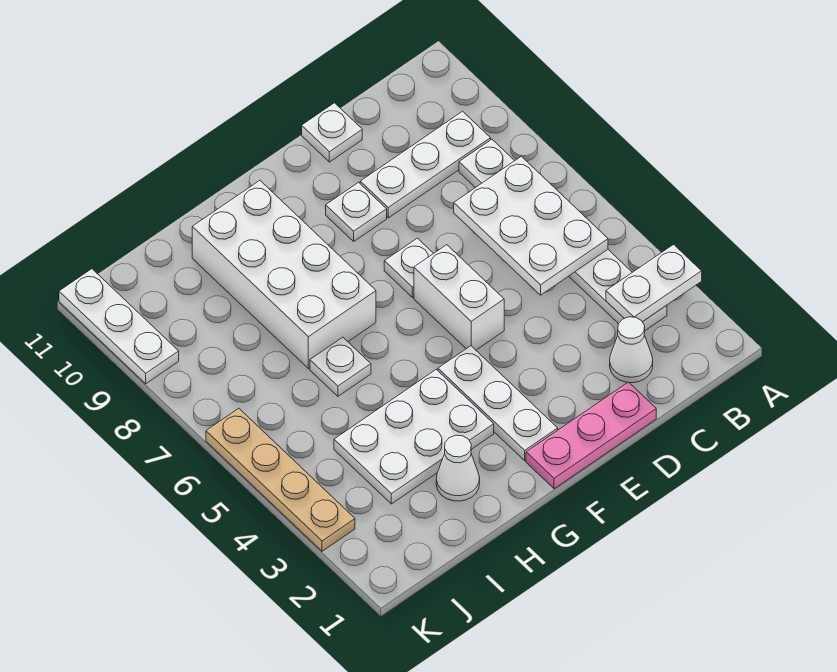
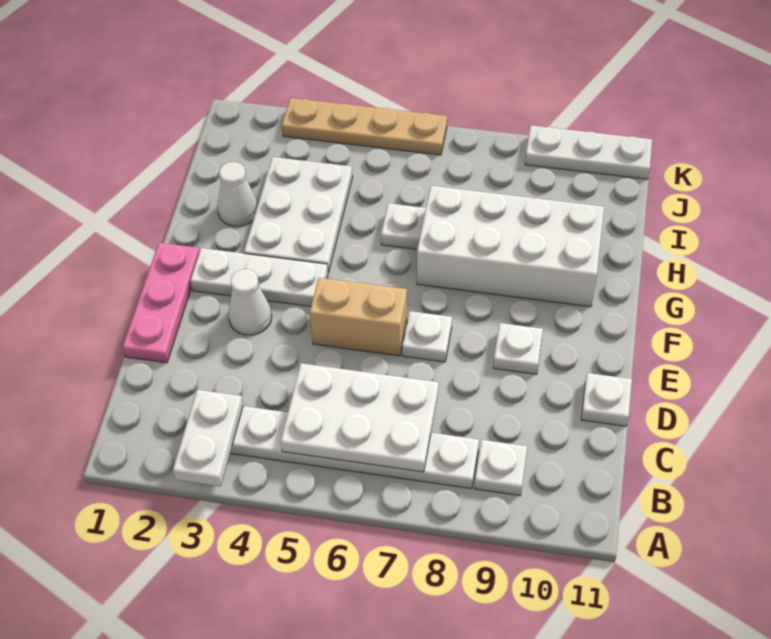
white plate B9:D9 level 1 -> white plate B9 level 1
white cone C2 level 1 -> white cone E3 level 1
white brick E5:E6 level 1 -> tan brick E5:E6 level 1

